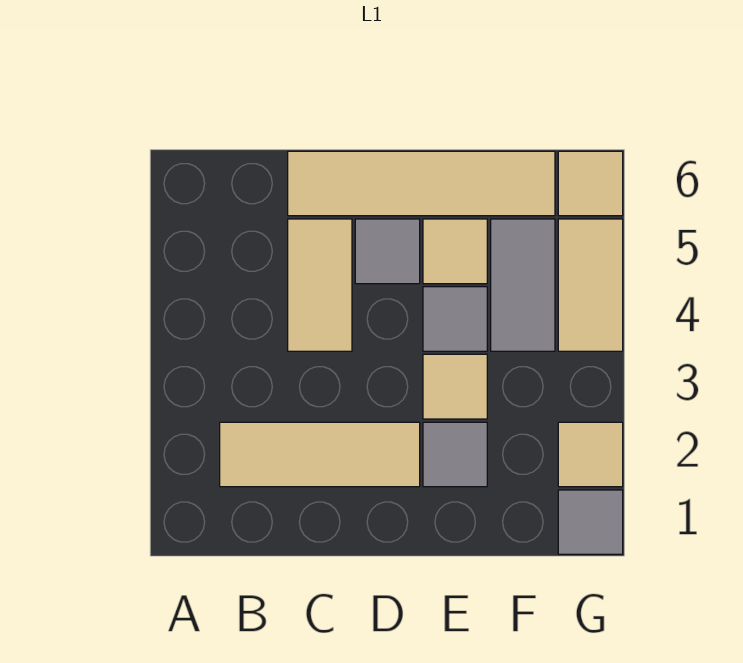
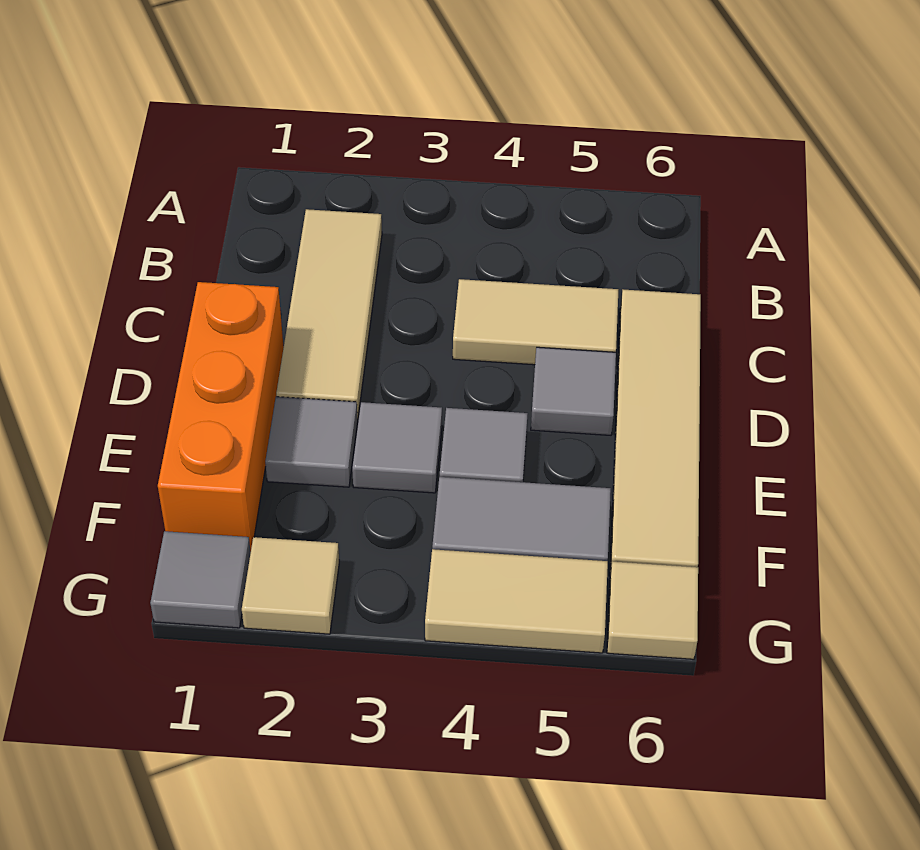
none -> orange brick D1:F1 level 1
tan tile E3 level 1 -> grey tile E3 level 1
tan tile E5 level 1 -> none

